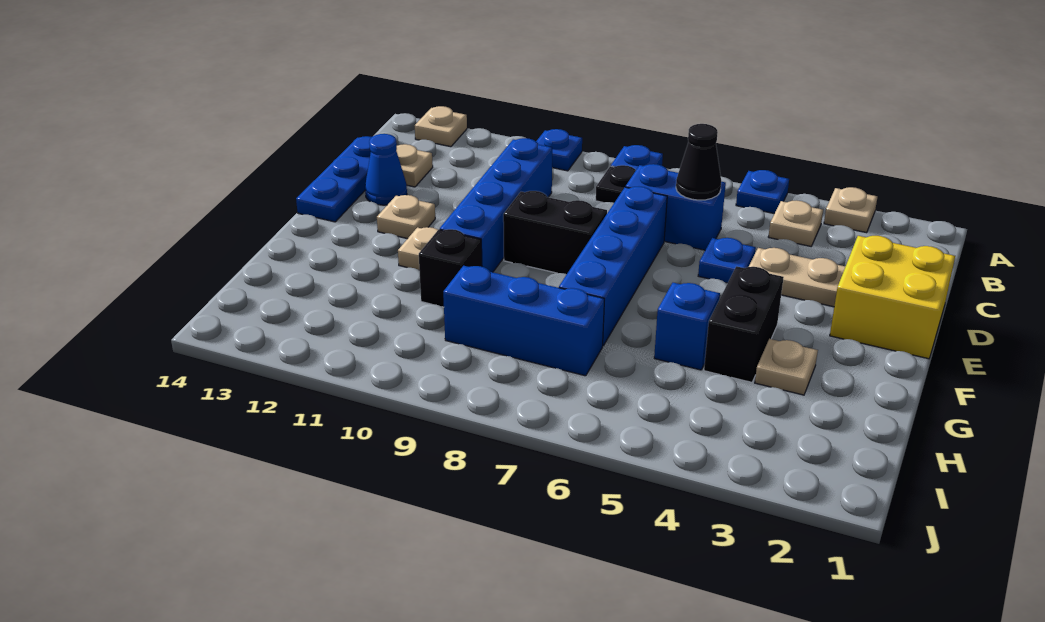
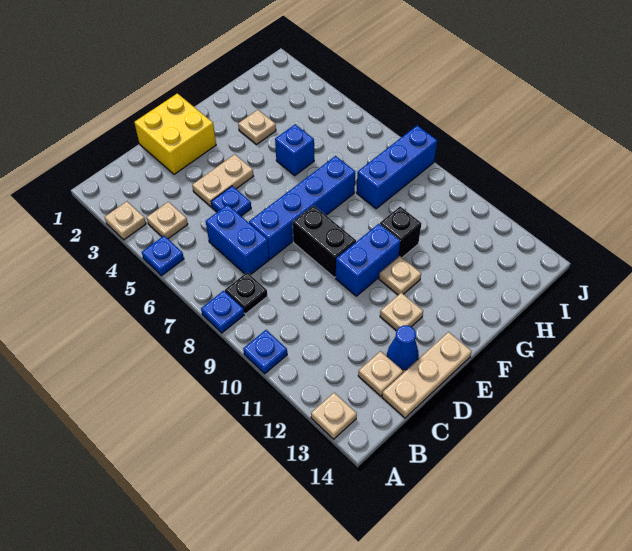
black cone C6 level 2 -> none
blue brick C10:F10 level 1 -> blue brick E10:F10 level 1
blue plate C14:E14 level 1 -> tan plate C14:E14 level 1
tan plate D3:D4 level 1 -> tan plate D4:E4 level 1
black brick F4:G4 level 1 -> none
blue brick H7:H9 level 1 -> blue brick H8:J8 level 1

